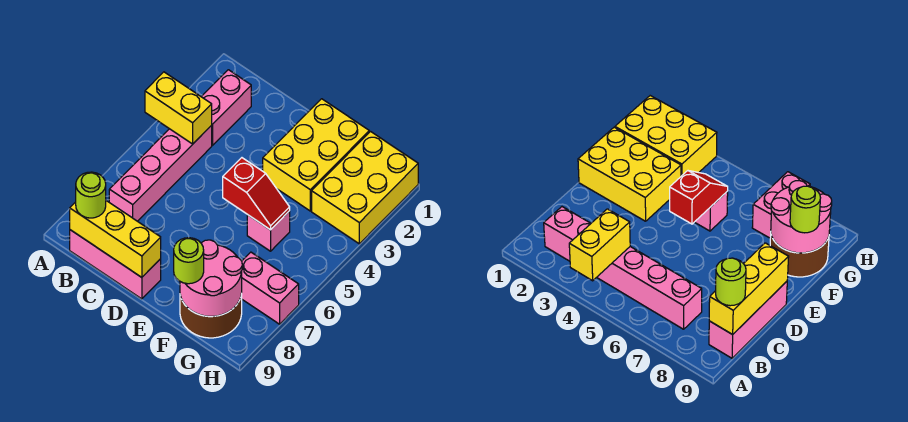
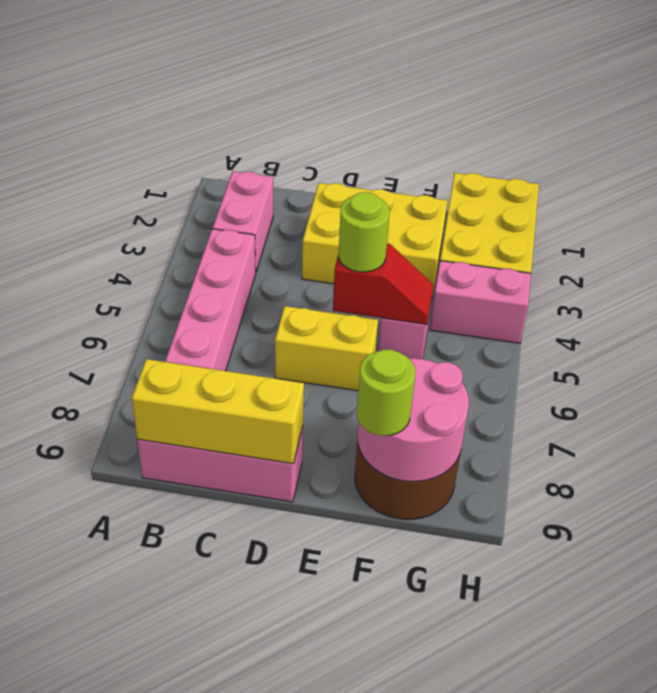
yellow brick A4:B4 level 2 -> yellow brick D6:E6 level 1
lime round brick B9 level 3 -> lime round brick E5 level 3
yellow brick E1:F3 level 1 -> yellow brick D2:F3 level 1
pink brick G7:H7 level 1 -> pink brick G4:H4 level 1

